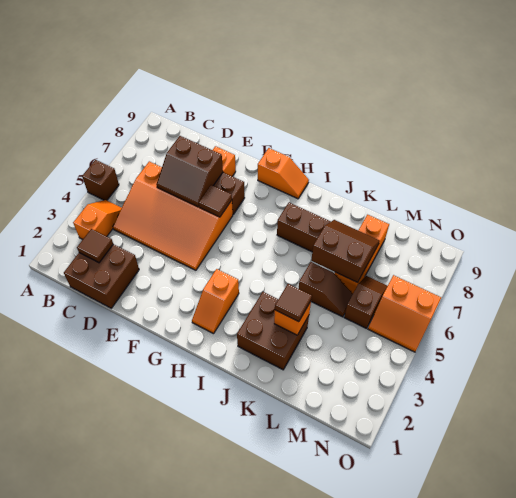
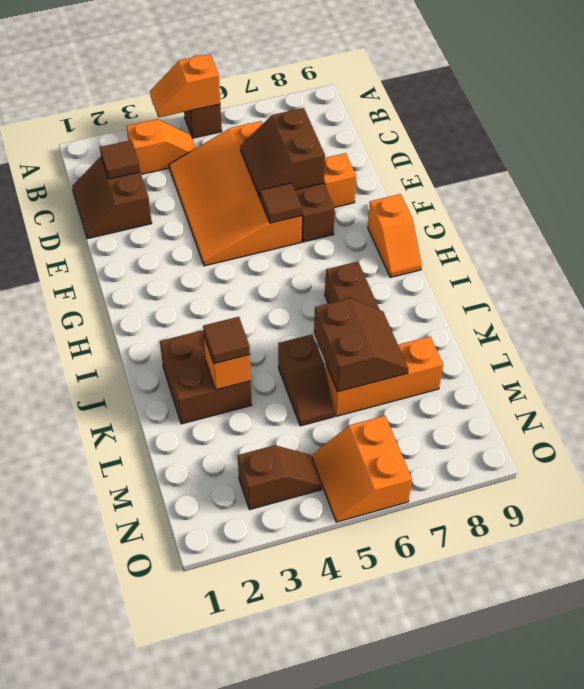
brown brick C1:D2 level 1 -> brown slope C1:D2 level 1 top 2
orange slope H2:H3 level 1 top 3 -> orange slope A4:A5 level 2 top 5
brown slope M5:M6 level 1 top 5 -> brown slope N3:N4 level 1 top 3

